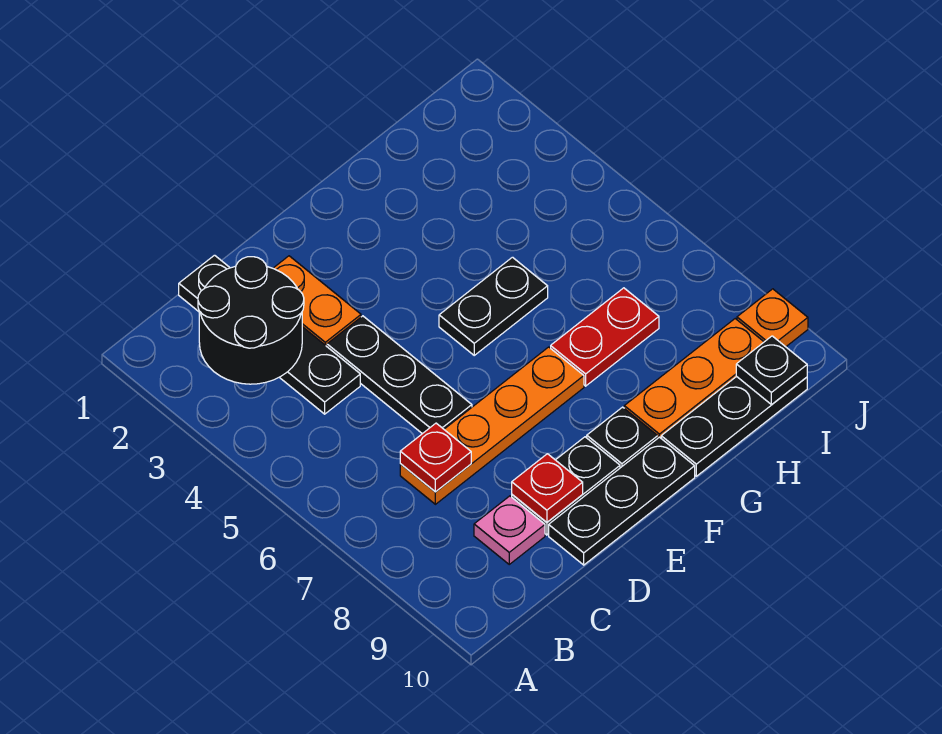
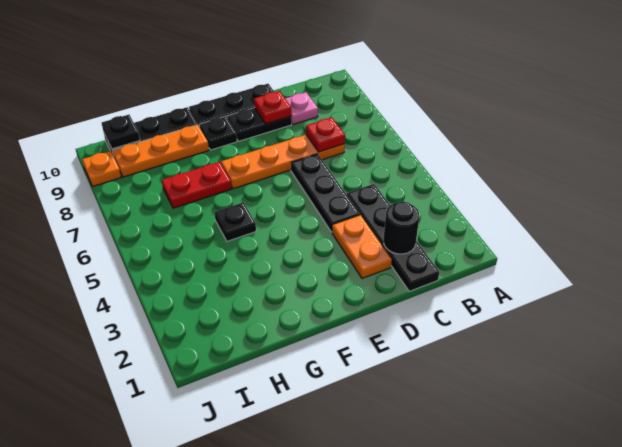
black round brick B2:C3 level 2 -> black round brick C2 level 2
black plate F5:G5 level 1 -> black plate G5 level 1

